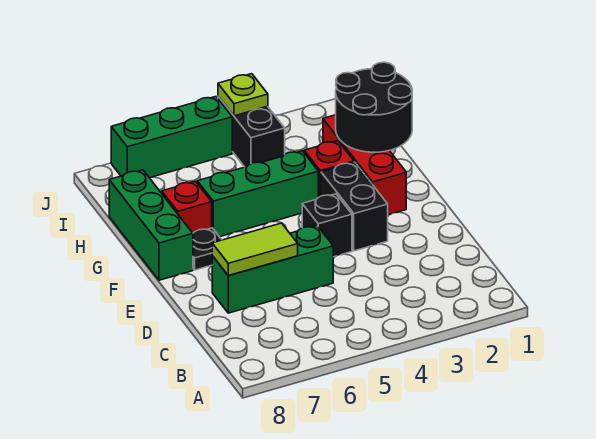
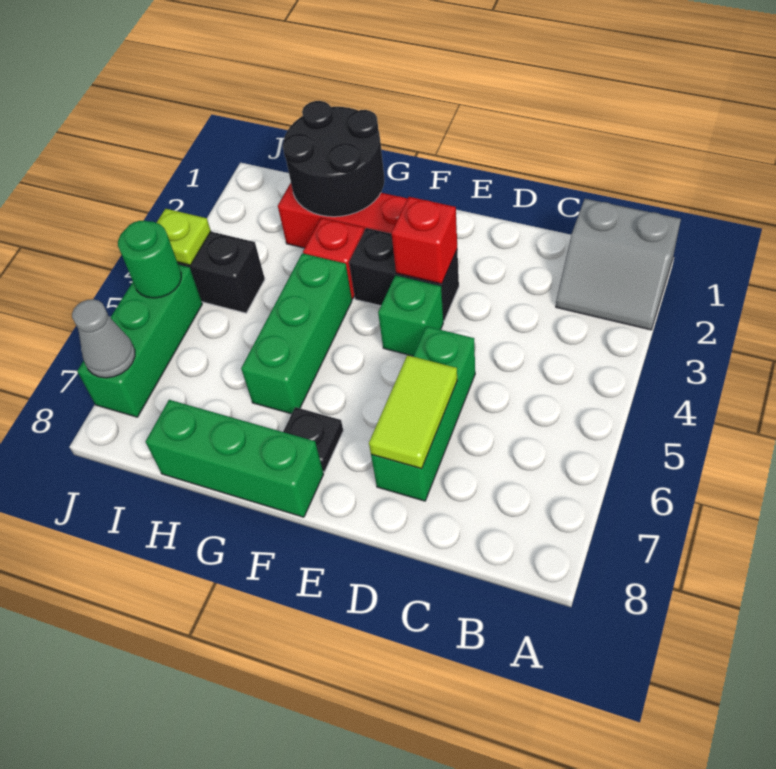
none -> grey slope A1:B2 level 1 top 1
black brick E4 level 1 -> green brick E4 level 1
red brick G7 level 1 -> red brick E3 level 2
none -> green round brick J5 level 2
none -> grey cone J7 level 2

